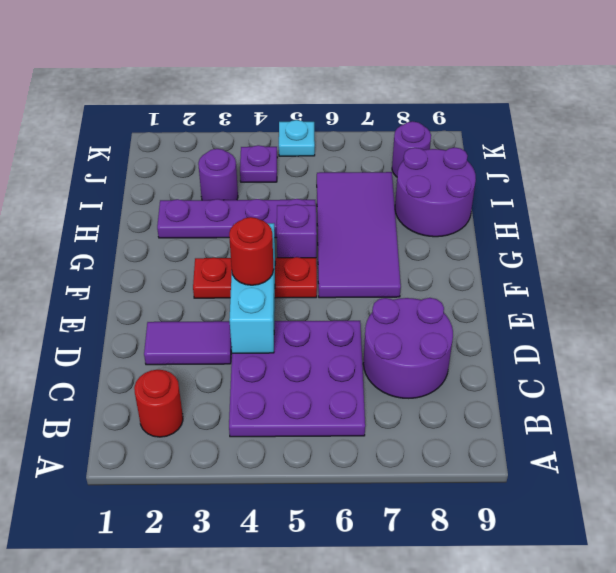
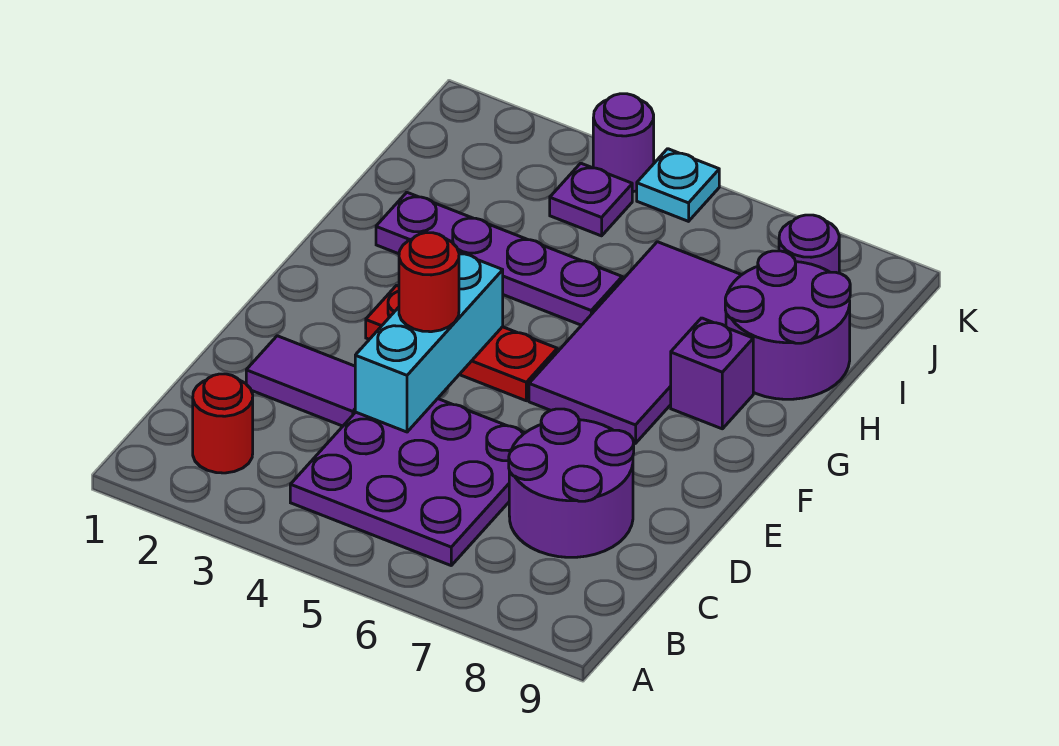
purple brick G5 level 1 -> purple brick G8 level 1
purple round brick I3 level 1 -> purple round brick K4 level 1

